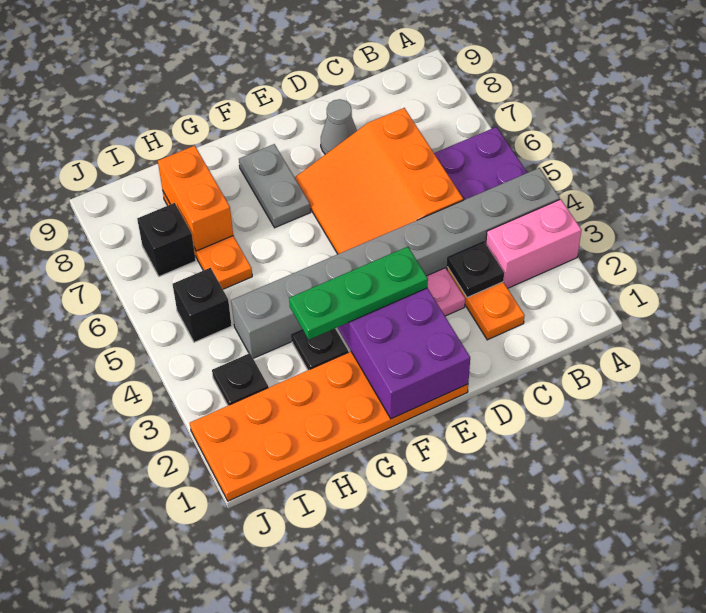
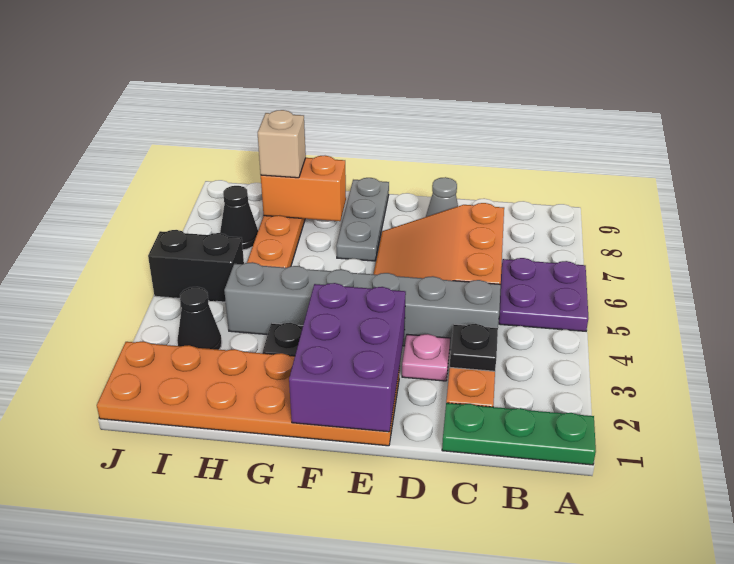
pink brick A3:B3 level 1 -> none
grey brick A4:H4 level 1 -> grey brick C4:H4 level 1
green plate E3:G3 level 3 -> green plate A1:C1 level 1
grey plate F7:F8 level 1 -> grey plate F7:F9 level 1
orange brick H7:H8 level 2 -> orange brick G8:H8 level 2
none -> tan brick H8 level 3
black plate I3 level 1 -> black cone I3 level 1
black brick I5 level 1 -> black brick I5:J5 level 1
black brick I7 level 1 -> black cone I7 level 1

